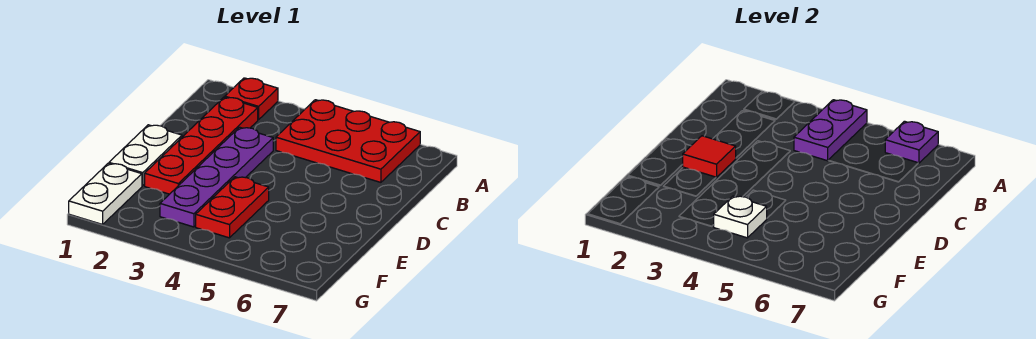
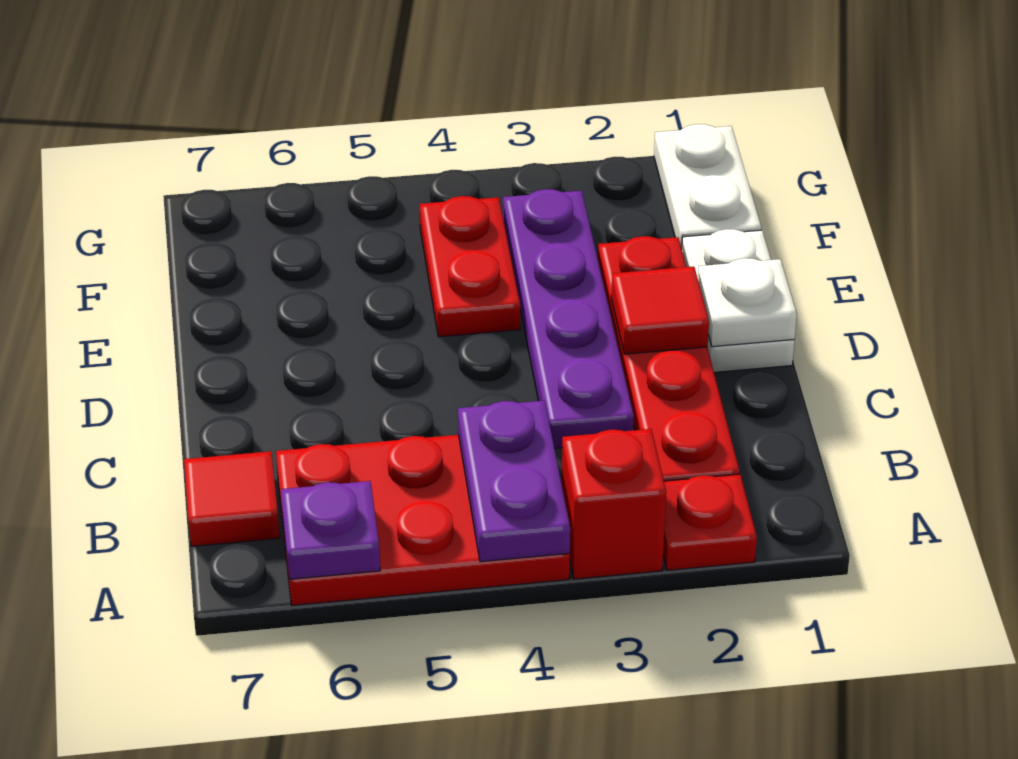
none -> red brick A3 level 1
none -> red tile B7 level 1
white plate F4 level 2 -> white plate D1 level 2

